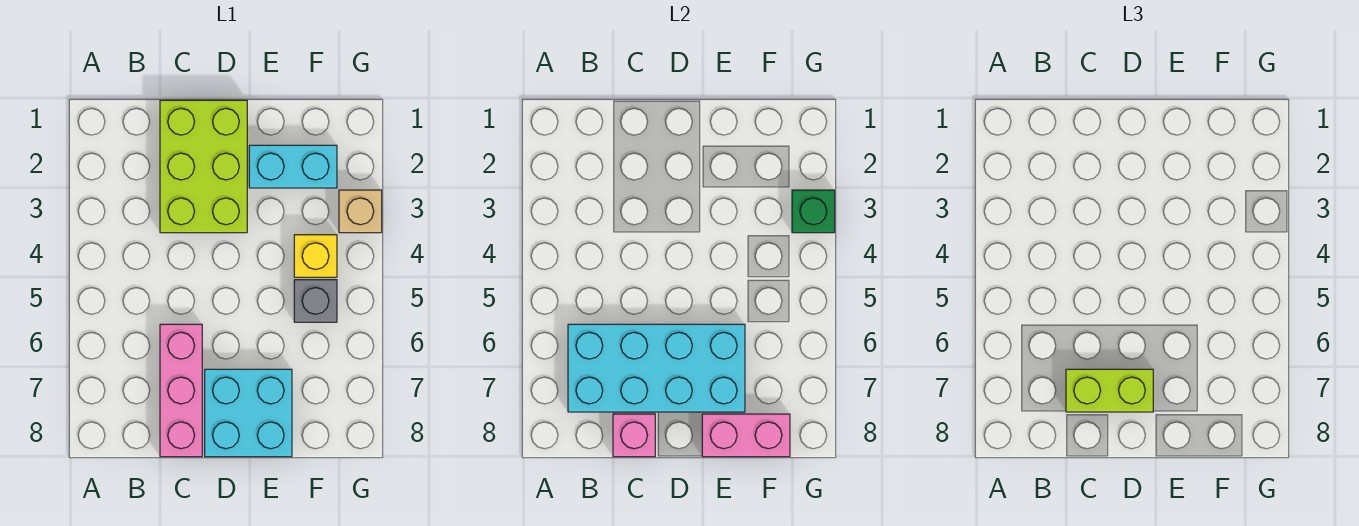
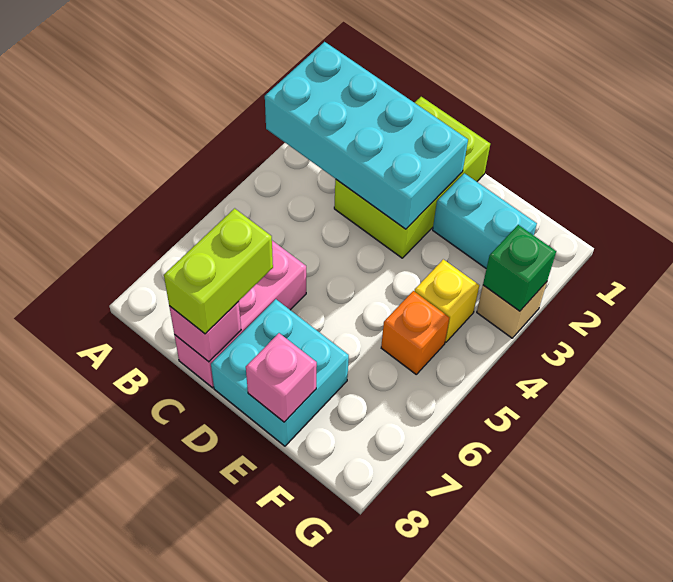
cyan brick B6:E7 level 2 -> cyan brick A2:D3 level 2
lime brick C7:D7 level 3 -> lime brick C7:C8 level 3
pink brick E8:F8 level 2 -> pink brick E8 level 2
grey brick F5 level 1 -> orange brick F5 level 1

